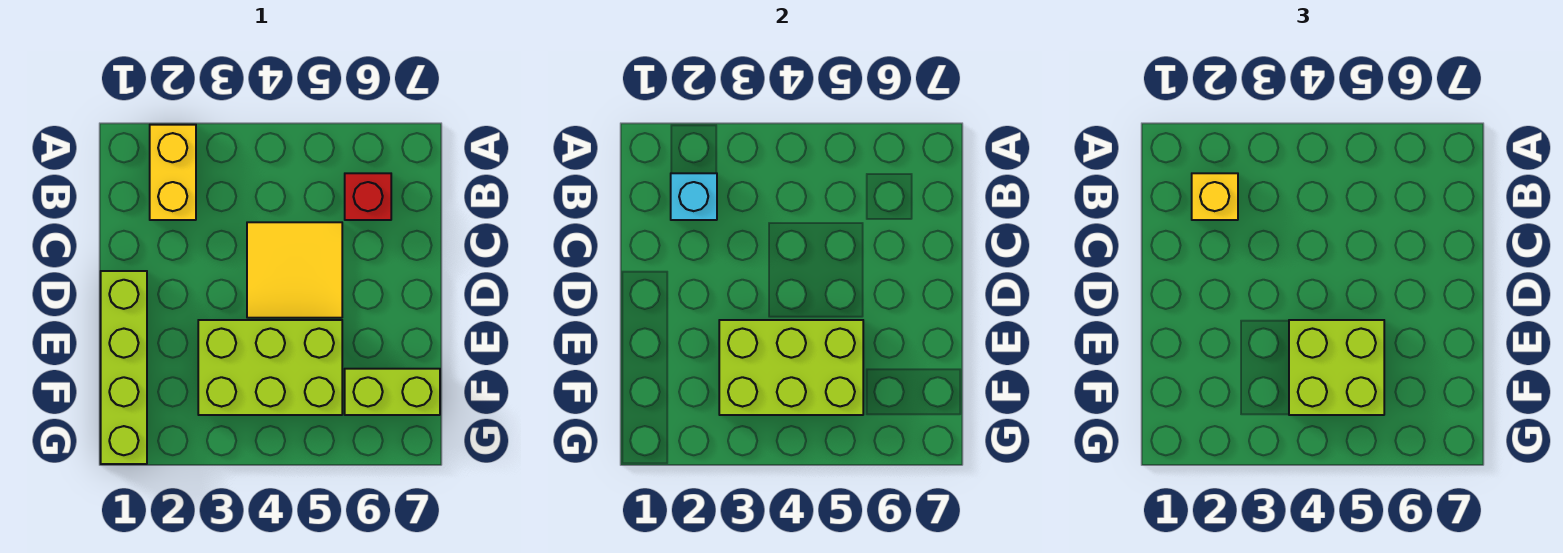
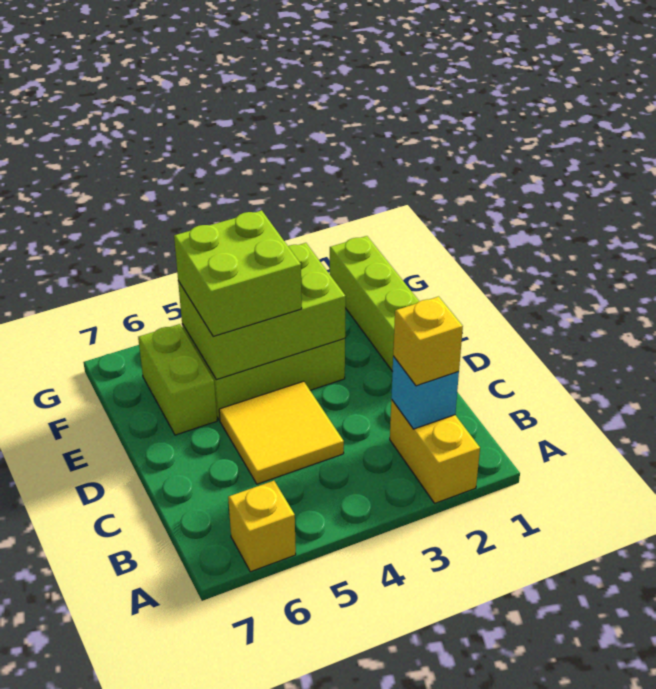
none -> yellow brick A6 level 1
red brick B6 level 1 -> none
lime brick F6:F7 level 1 -> lime brick E6:F6 level 1

